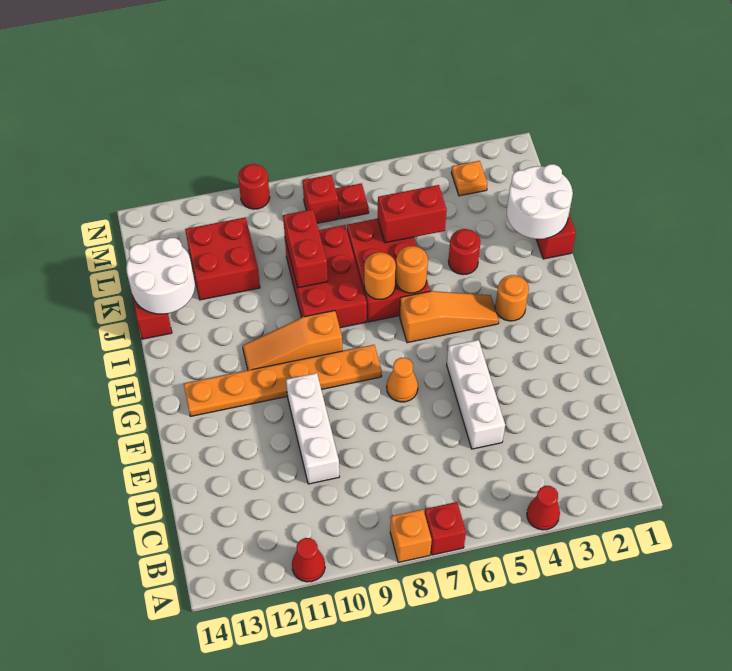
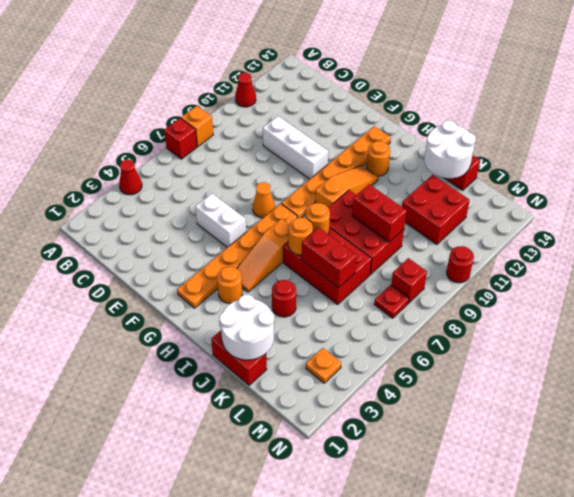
white brick D5:F5 level 1 -> white brick E5:F5 level 1
none -> orange plate G2:G7 level 1
none -> orange round brick H12 level 1
red brick K5:K6 level 2 -> red brick J6:K6 level 2

